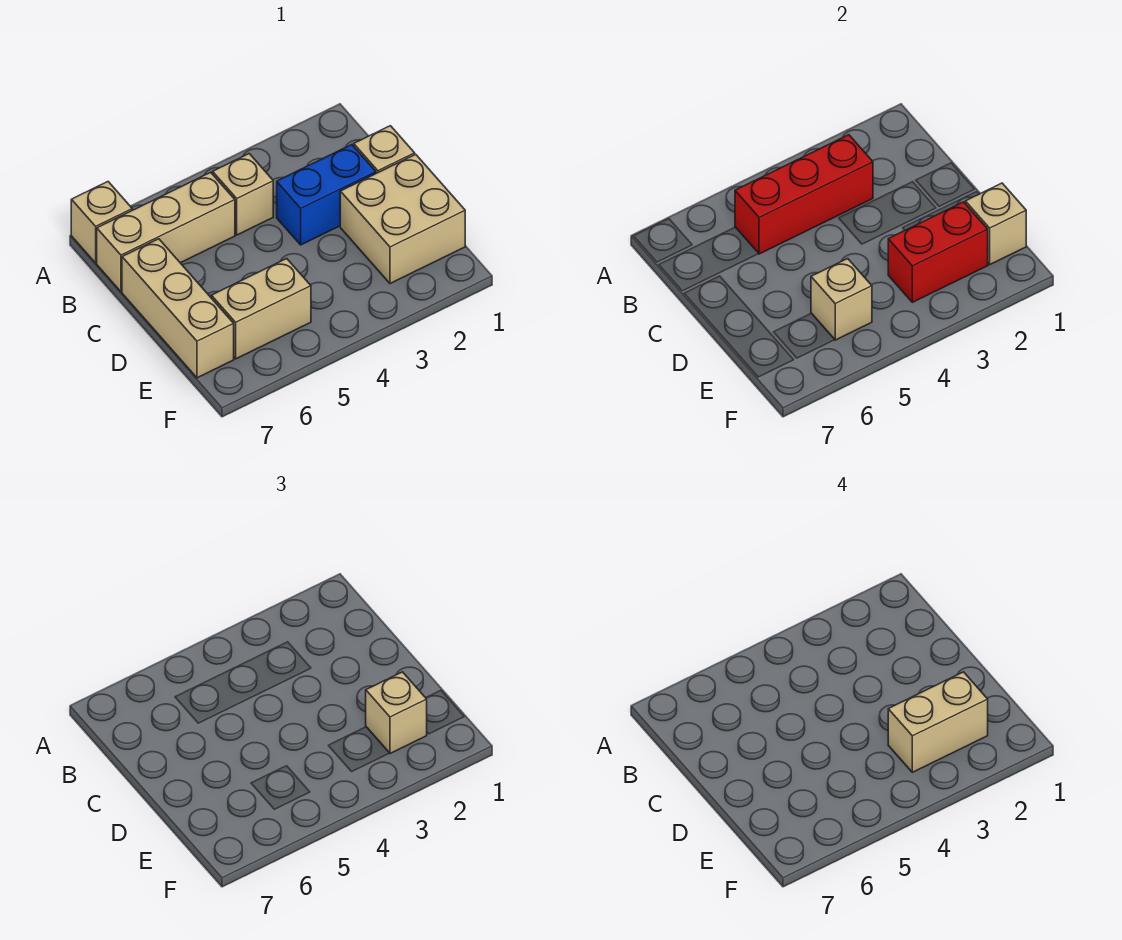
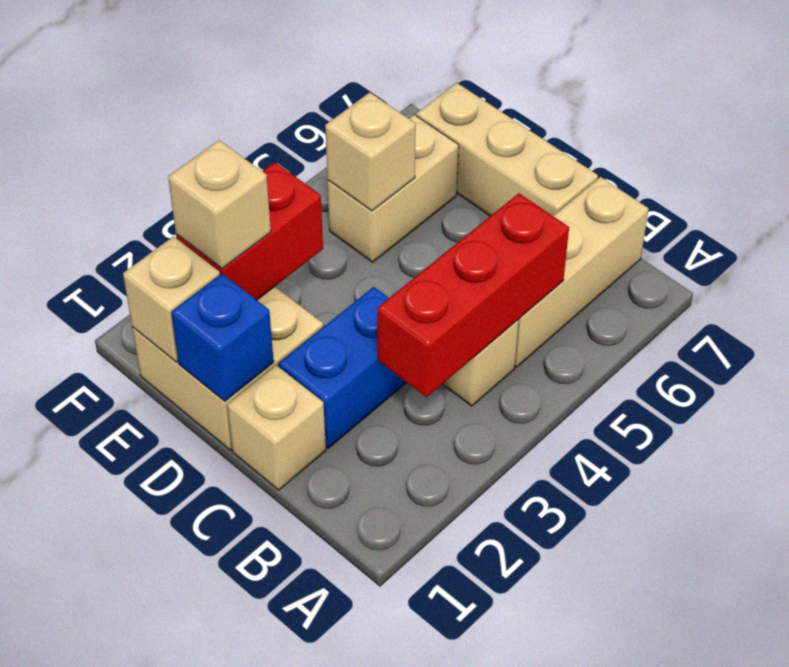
tan brick A7 level 1 -> none
none -> blue brick D1 level 2
tan brick E2:E3 level 4 -> none

